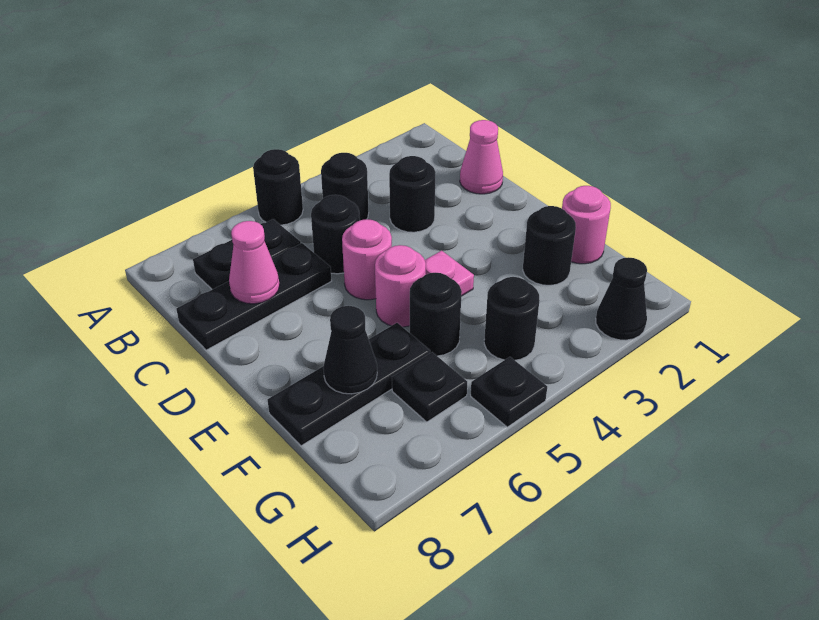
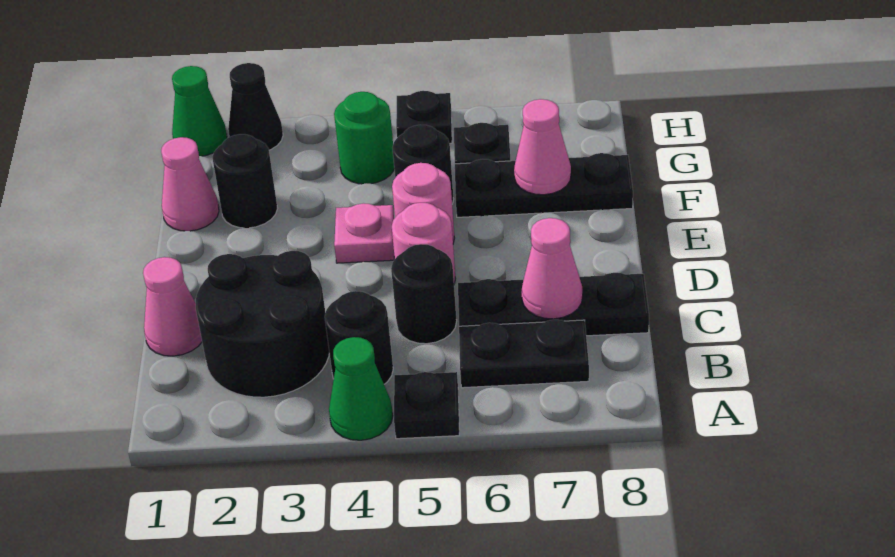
none -> green cone A4 level 1
black round brick A5 level 1 -> black plate A5 level 1
black round brick C3 level 1 -> black round brick B2:C3 level 1
pink round brick F1 level 1 -> pink cone F1 level 1
black cone F7 level 2 -> pink cone F7 level 2
black round brick G4 level 1 -> green round brick G4 level 1
none -> green cone H1 level 1

